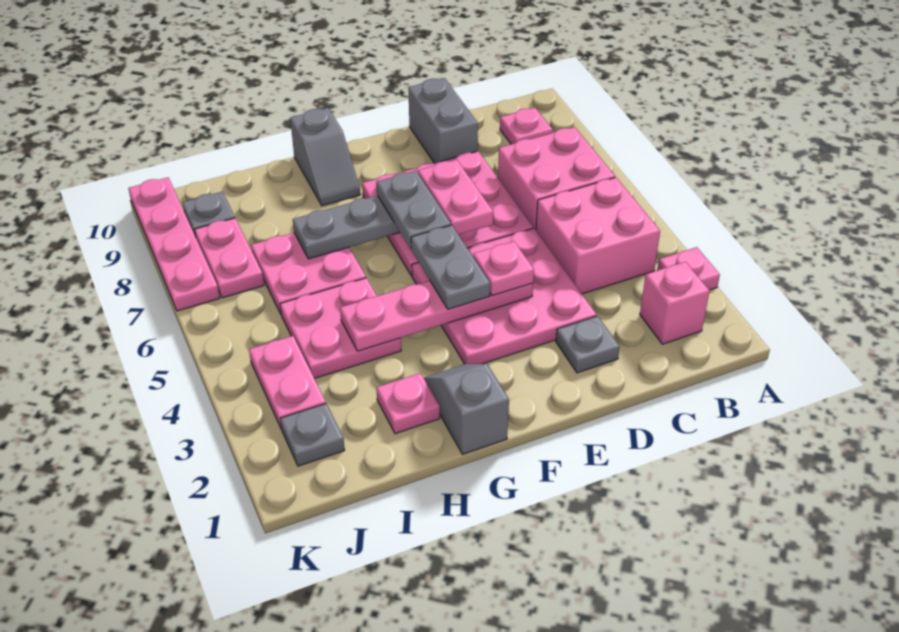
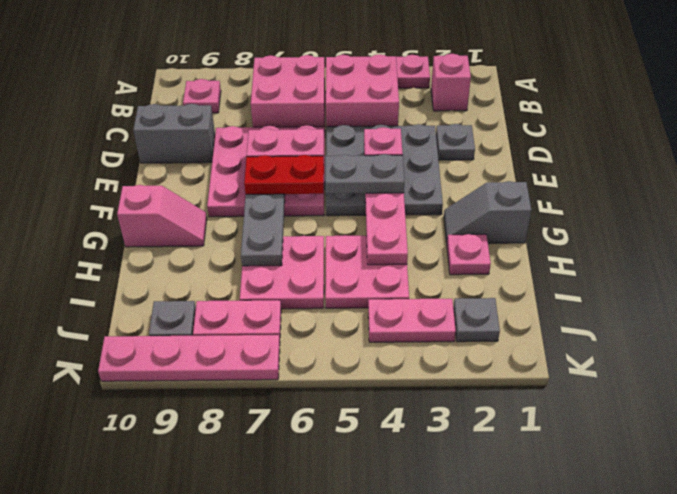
pink plate D3:F5 level 1 -> grey plate D3:F5 level 1
grey plate F6:F7 level 3 -> red plate F6:F7 level 3
grey slope G9:G10 level 1 top 10 -> pink slope G9:G10 level 1 top 10

